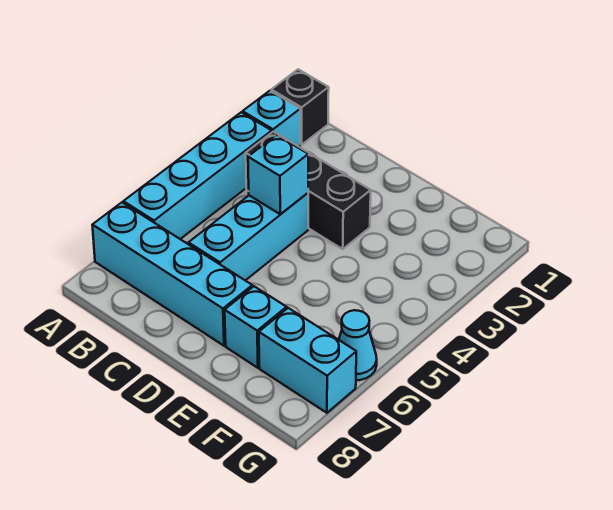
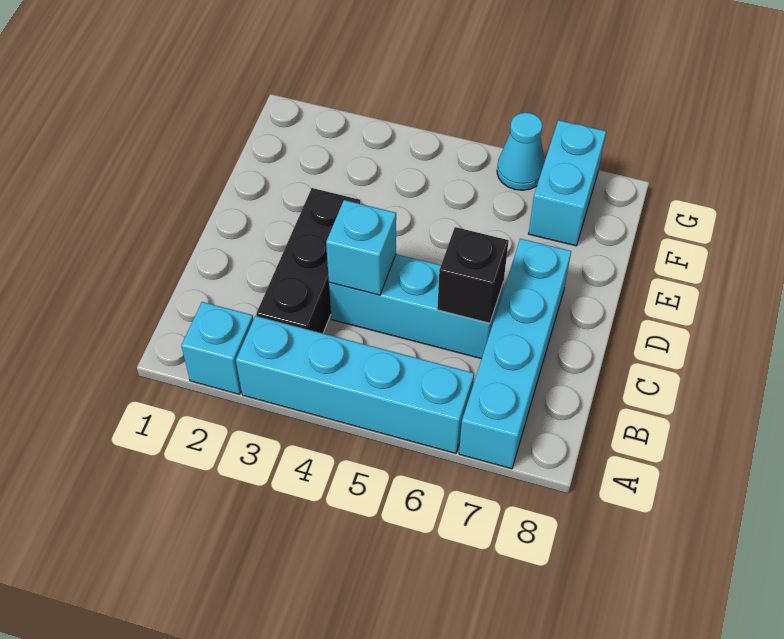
black brick A1 level 1 -> black brick C6 level 2
cyan brick E7 level 1 -> none

